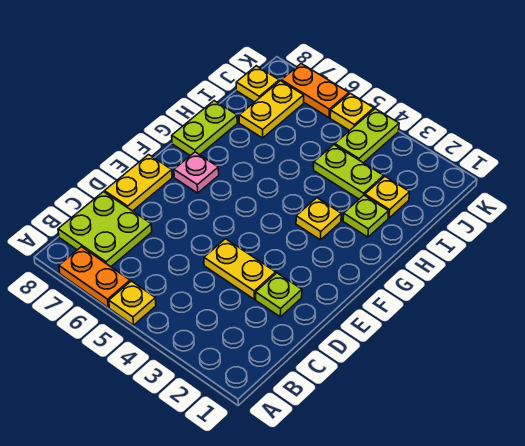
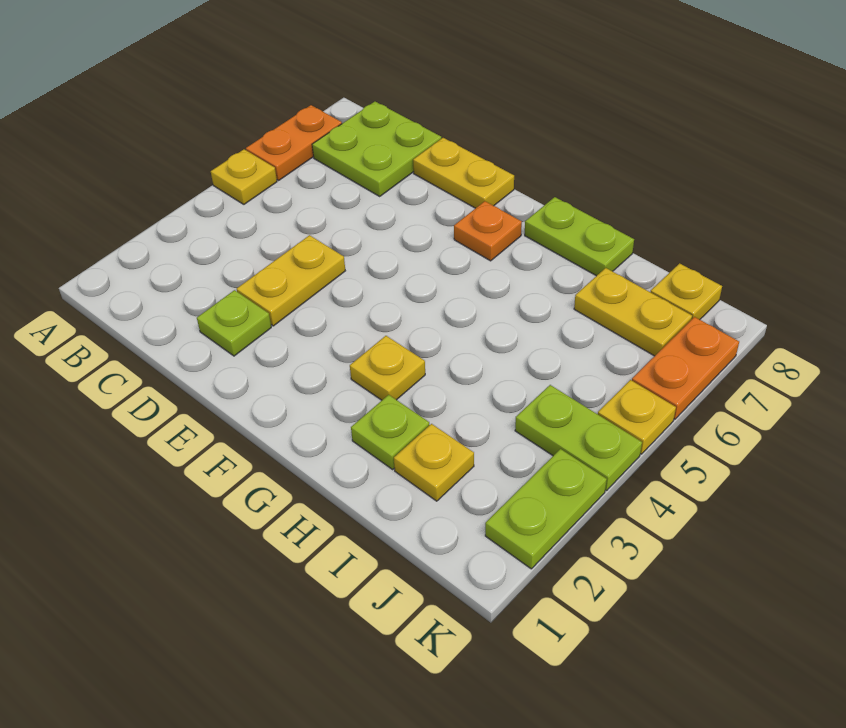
pink plate F7 level 1 -> orange plate F7 level 1
lime plate I3:I4 level 1 -> lime plate K2:K3 level 1

